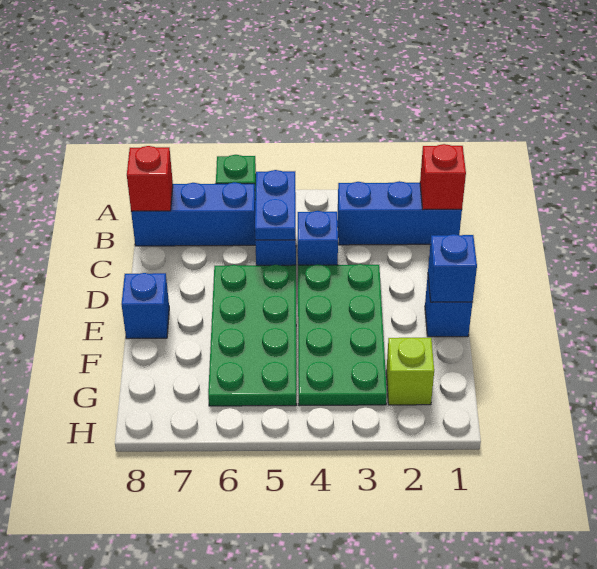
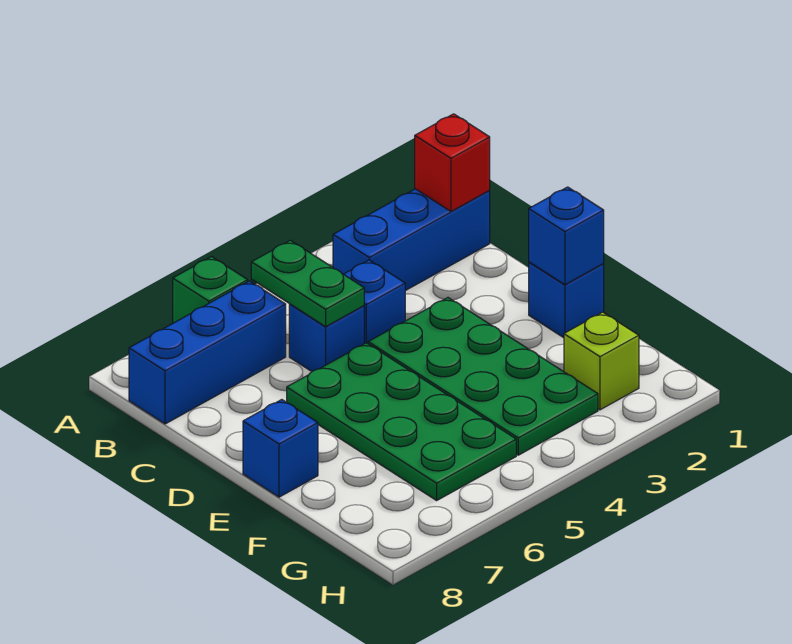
blue plate B5:C5 level 2 -> green plate B5:C5 level 2
red brick B8 level 2 -> none

